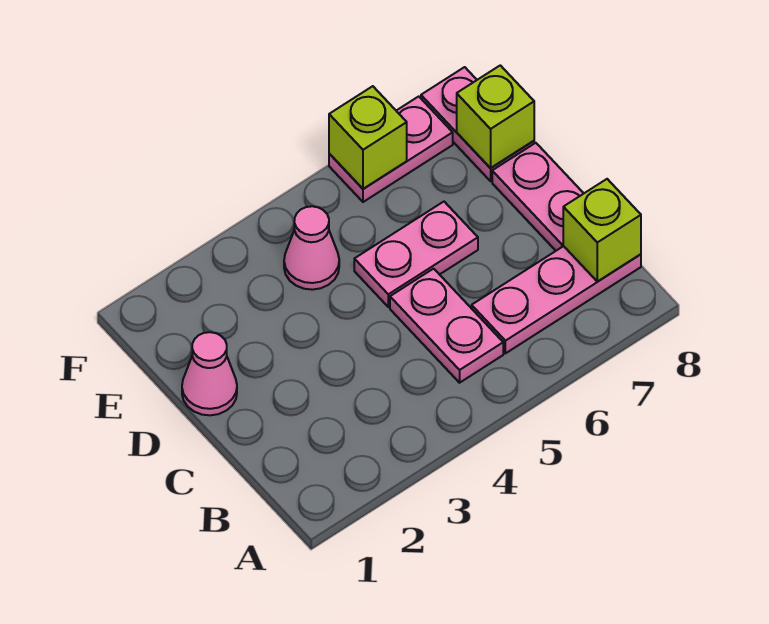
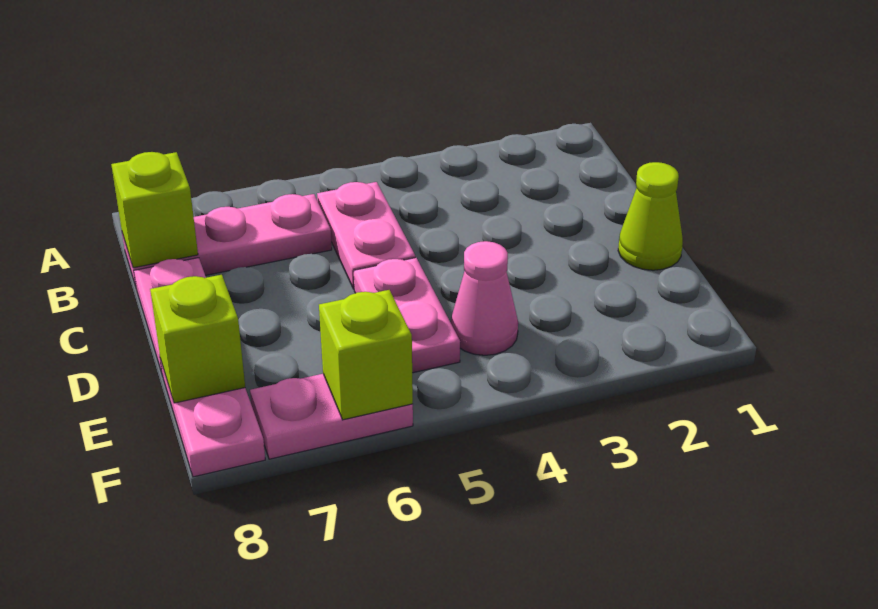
pink cone D1 level 1 -> lime cone D1 level 1
pink plate D5:D6 level 1 -> pink plate D5:E5 level 1

